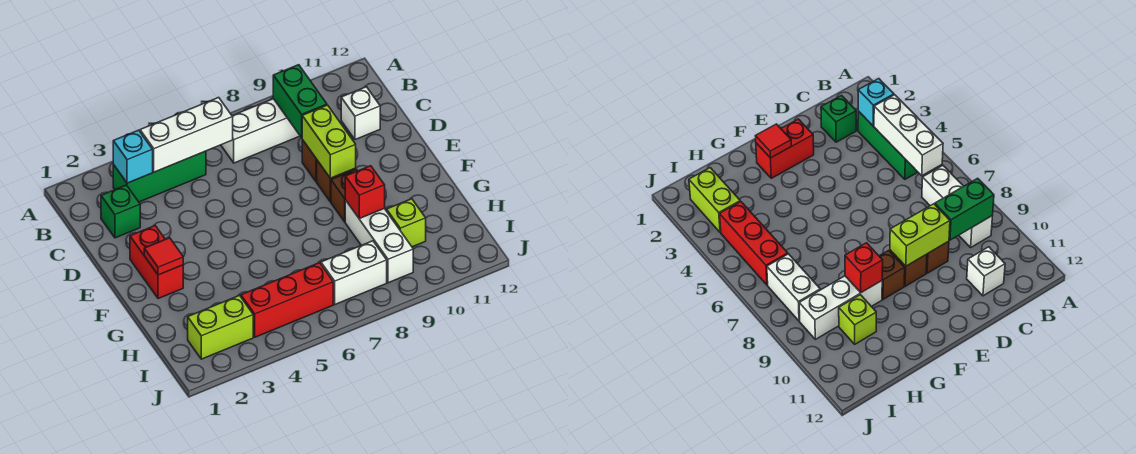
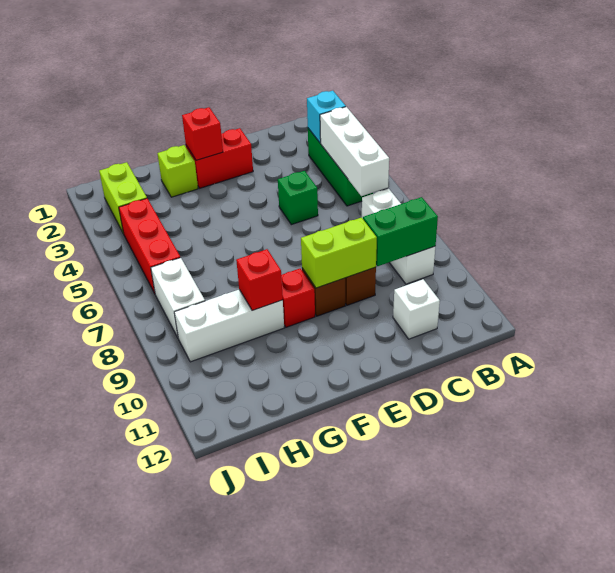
green brick C2 level 1 -> green brick D5 level 1
red tile F2 level 2 -> red brick F2 level 2
brown brick F9 level 1 -> red brick F9 level 1
lime brick H10 level 1 -> lime brick G2 level 1

